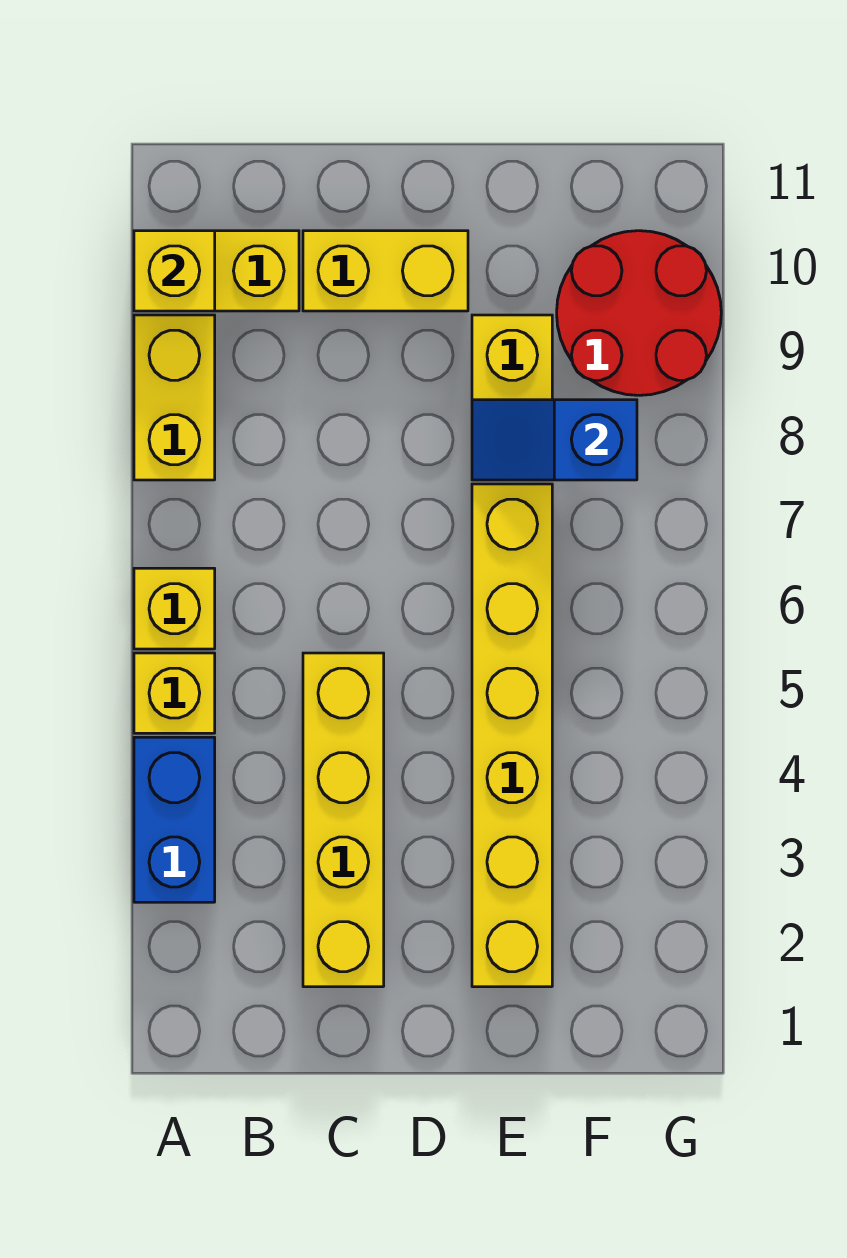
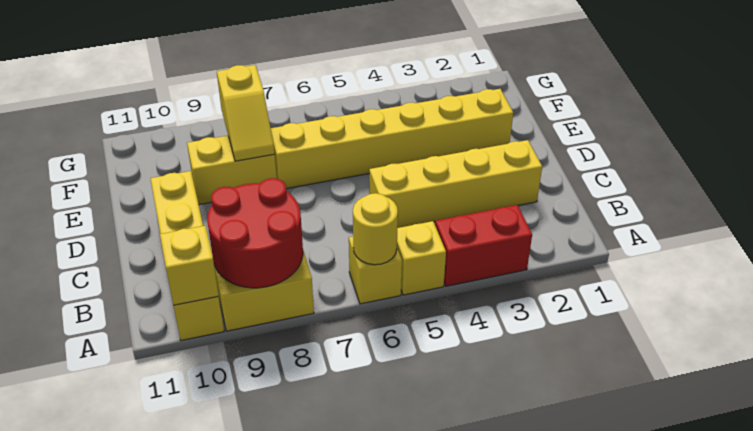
blue brick A3:A4 level 1 -> red brick A3:A4 level 1
none -> yellow round brick A6 level 2
blue slope E8:F8 level 2 top F -> yellow slope E8:F8 level 2 top F
red round brick F9:G10 level 1 -> red round brick A8:B9 level 2

